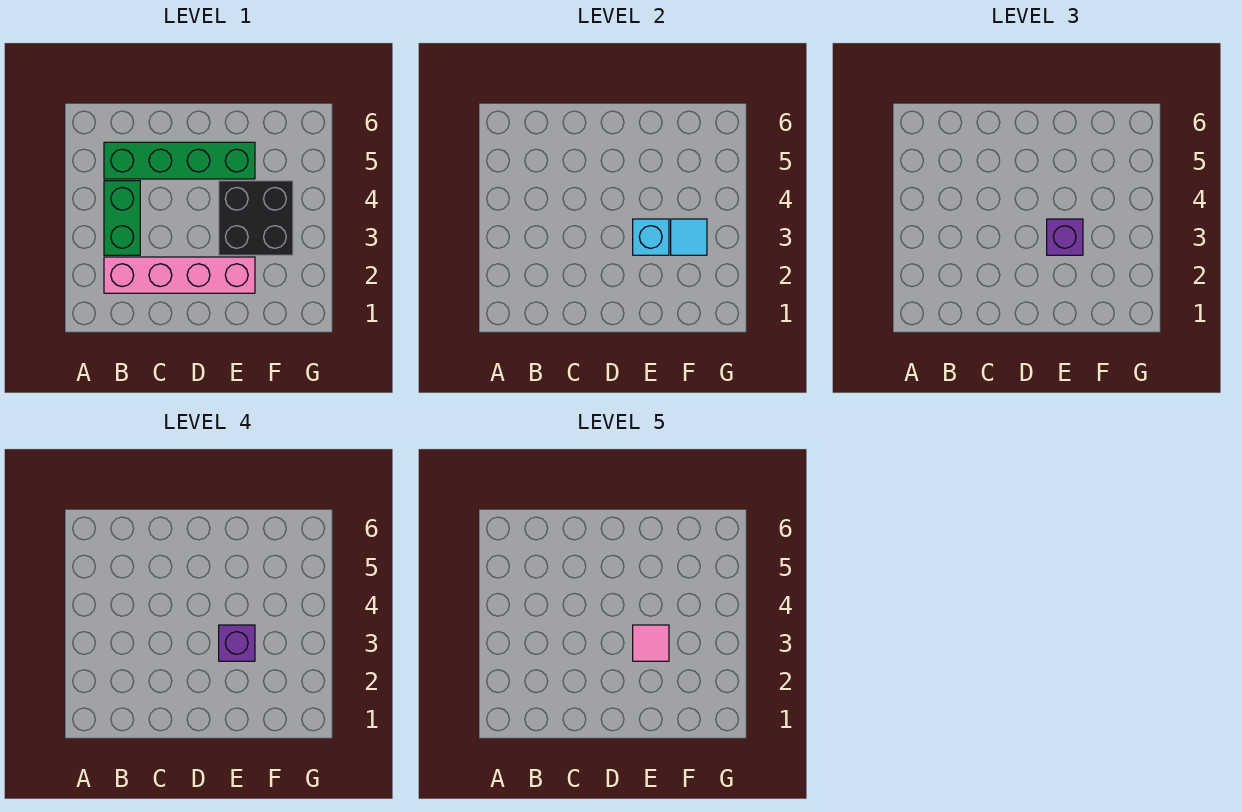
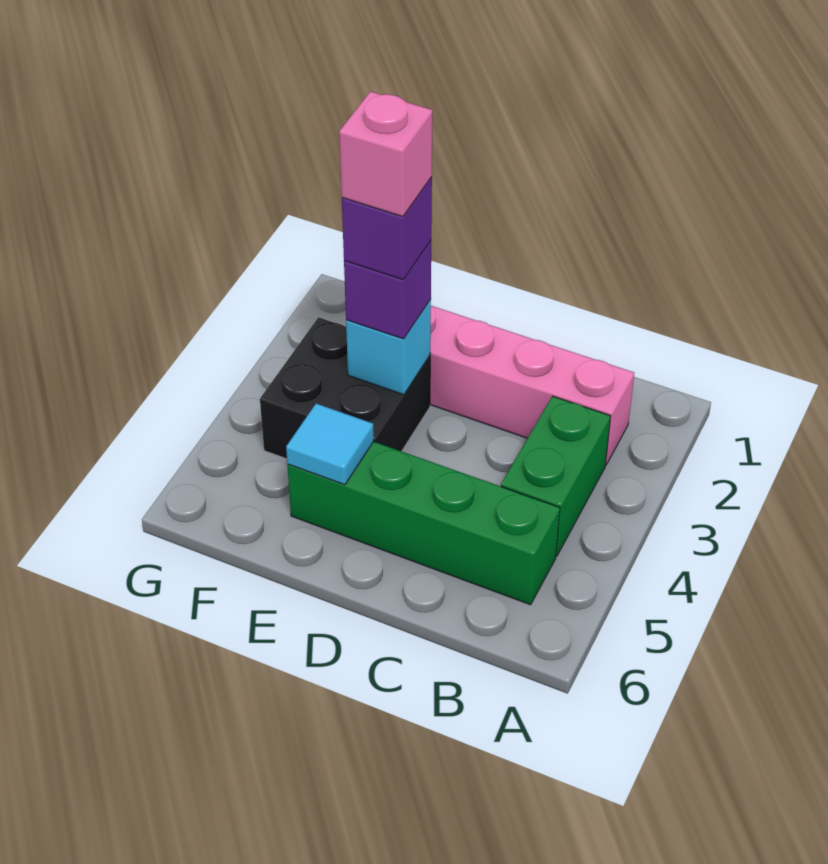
pink tile E3 level 5 -> pink brick E3 level 5
cyan tile F3 level 2 -> cyan tile E5 level 2

